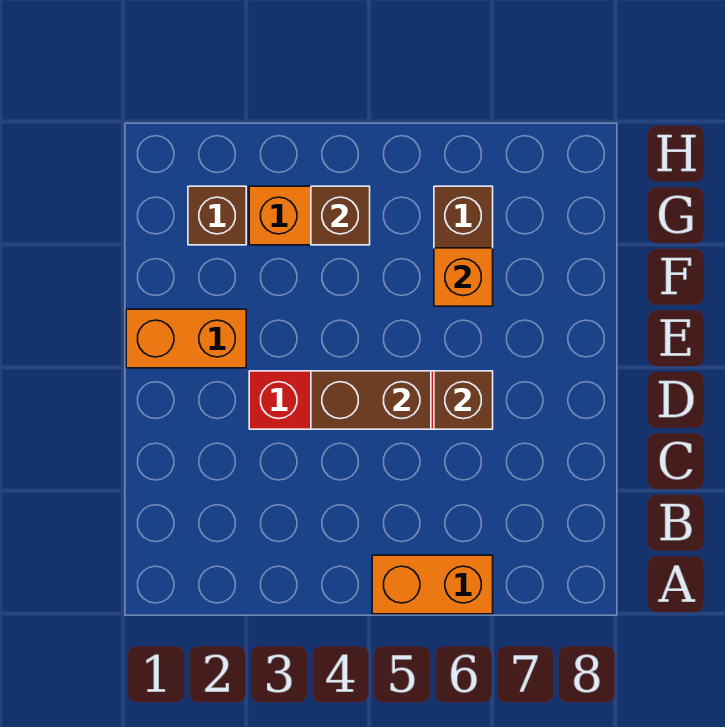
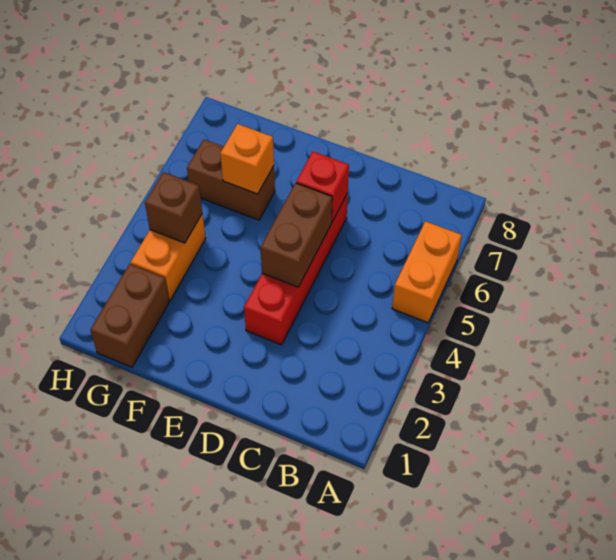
brown brick D6 level 2 -> red brick D6 level 2
orange brick E1:E2 level 1 -> none
brown brick G2 level 1 -> brown brick G1:G2 level 1

